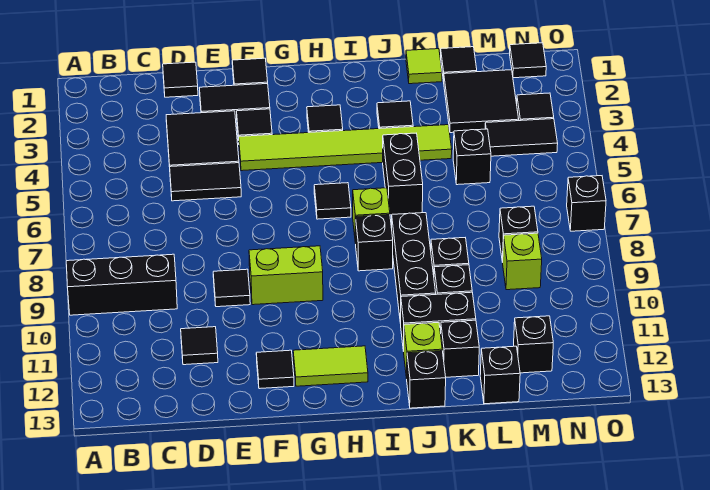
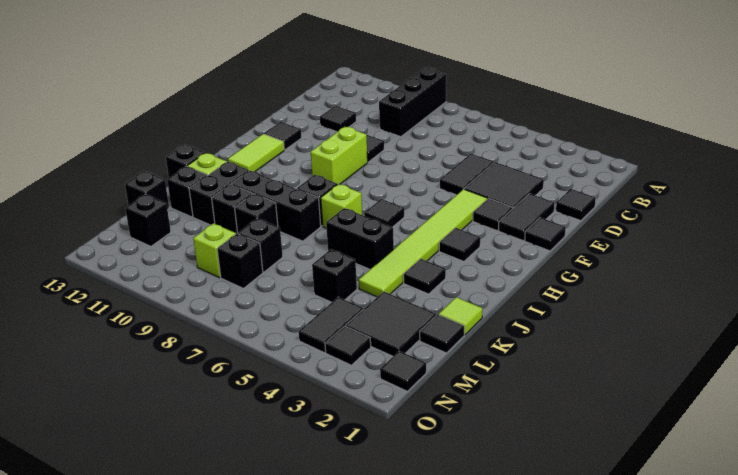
black brick O7 level 1 -> black brick L8 level 1

